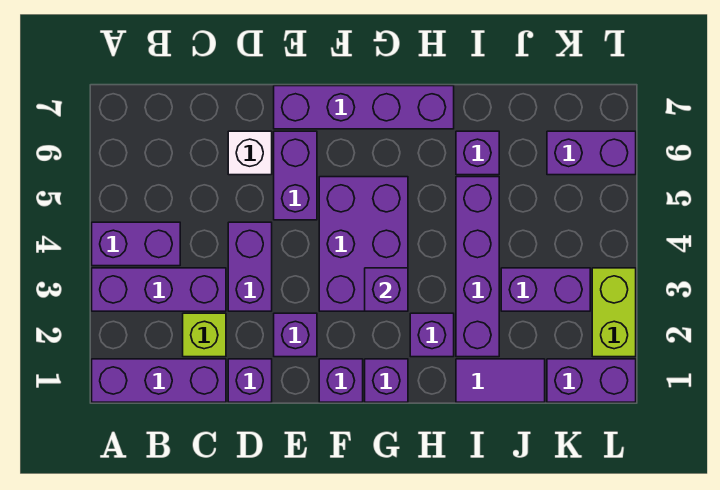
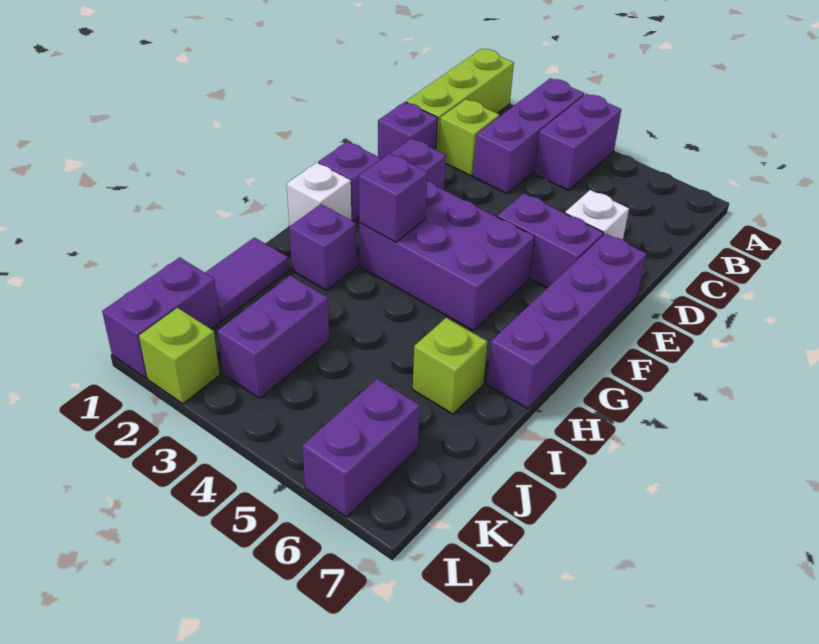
purple brick A1:C1 level 1 -> lime brick A1:C1 level 1
purple brick D3:D4 level 1 -> none
purple brick G1 level 1 -> white brick G1 level 1
purple brick I2:I5 level 1 -> none
purple brick I6 level 1 -> lime brick I6 level 1
lime brick L2:L3 level 1 -> lime brick L2 level 1

